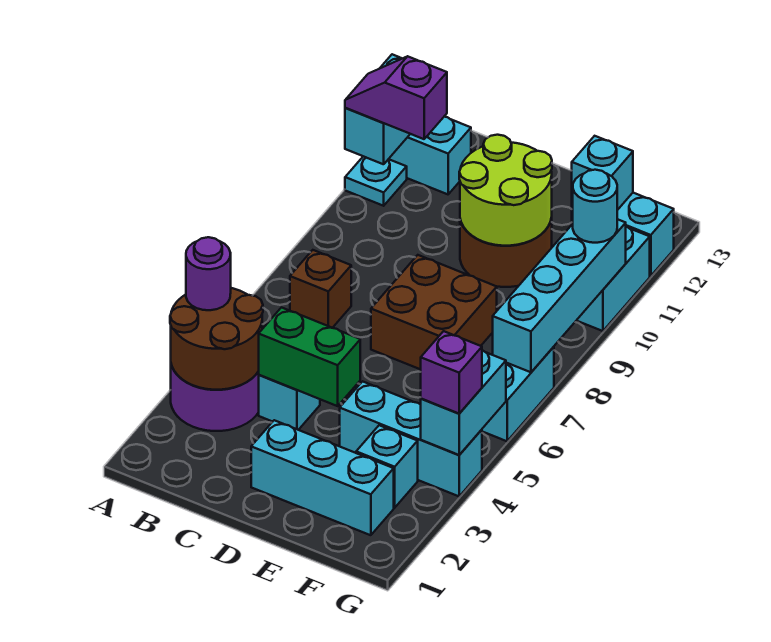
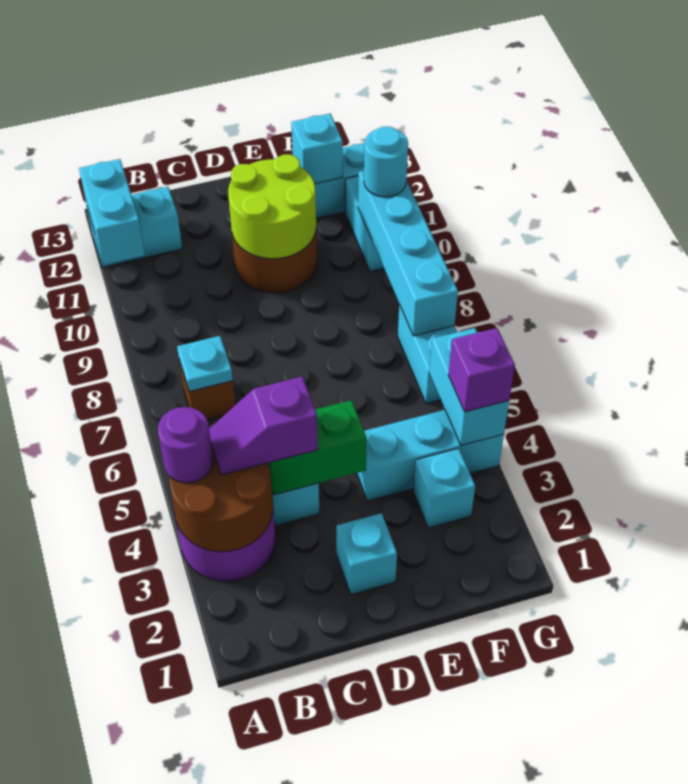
cyan plate A11 level 1 -> cyan plate B7 level 2
purple slope A11:B11 level 3 top B -> purple slope B4:C4 level 3 top C
cyan brick D2:F2 level 1 -> cyan brick D2 level 1
brown brick D7:E8 level 1 -> none

